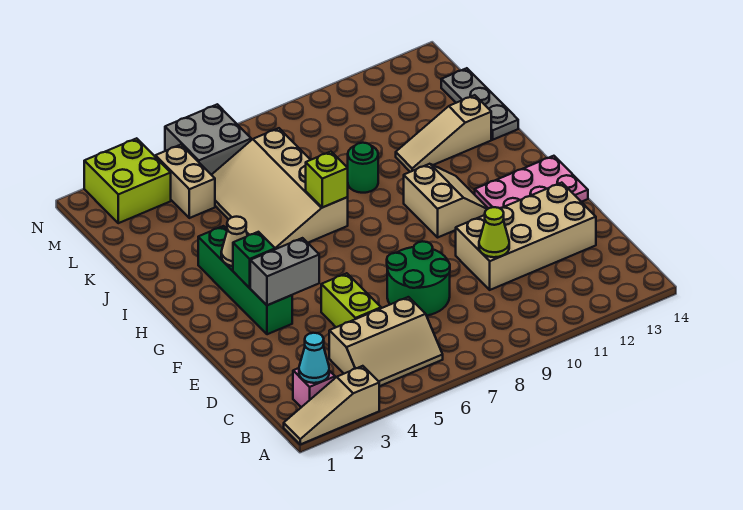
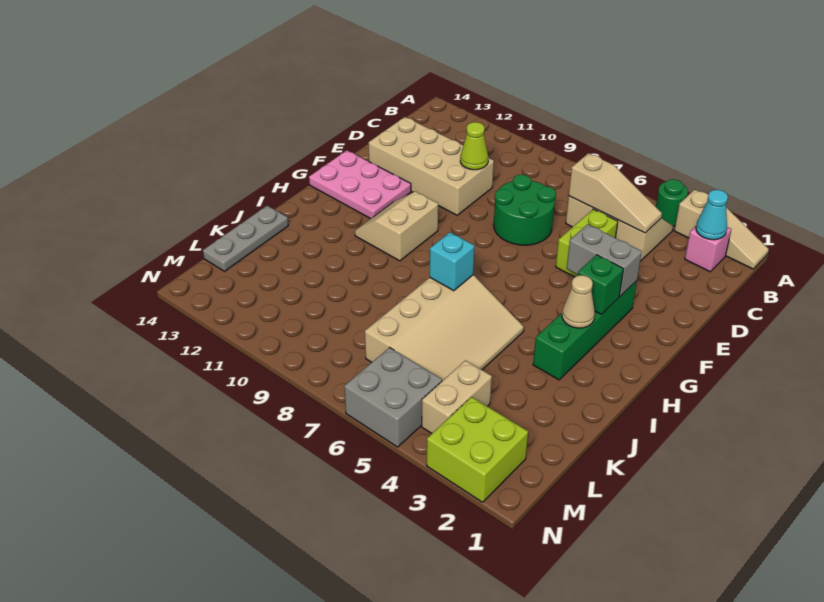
lime brick I7 level 2 -> cyan brick I7 level 2
green round brick J9 level 1 -> green round brick A4 level 1
tan slope J11:J13 level 1 top 13 -> tan slope C4:C6 level 2 top 6

